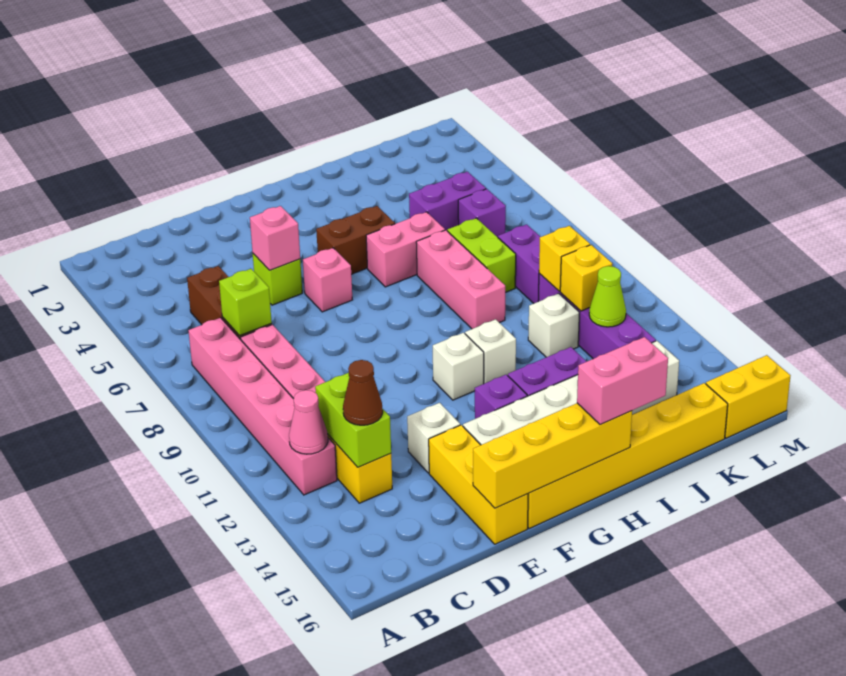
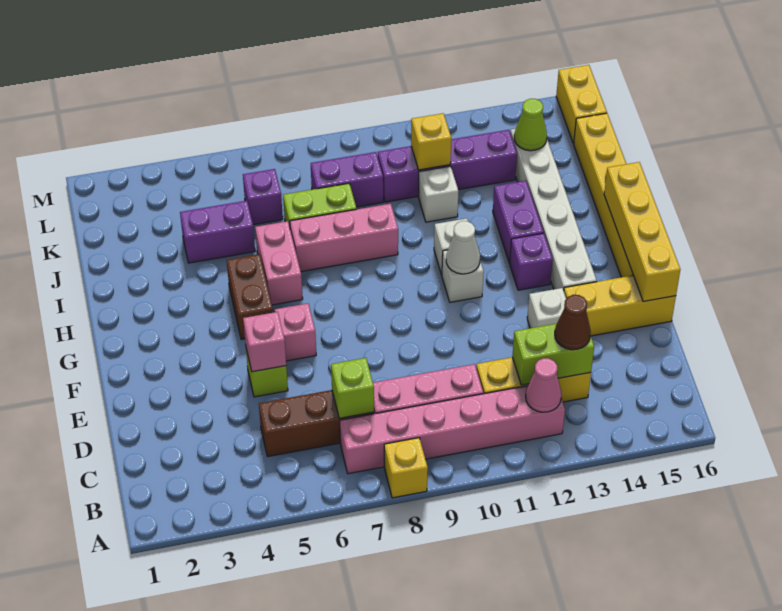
none -> white cone G11 level 2
pink brick H16:I16 level 3 -> none
purple brick J5:K5 level 1 -> purple brick J4:J5 level 1
yellow brick K10 level 2 -> yellow brick A8 level 1
lime cone K12 level 2 -> lime cone K14 level 2

